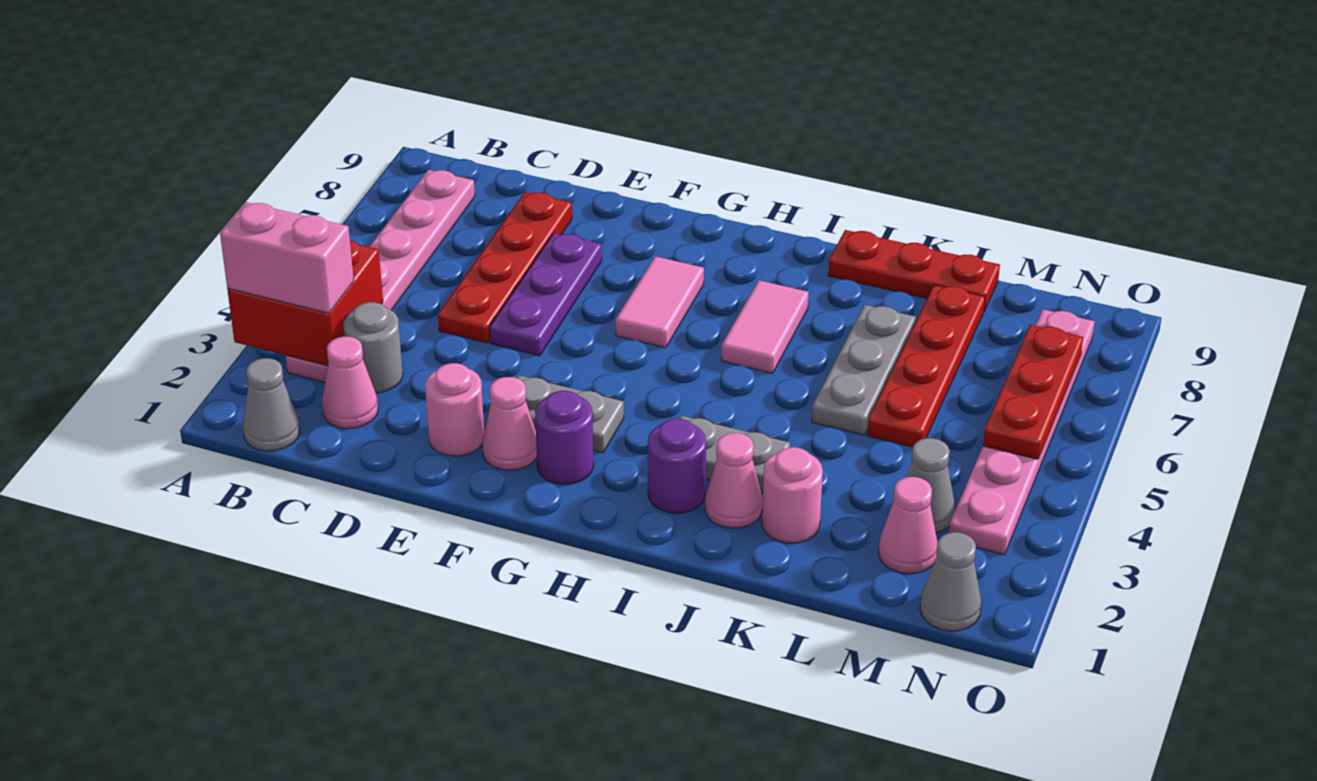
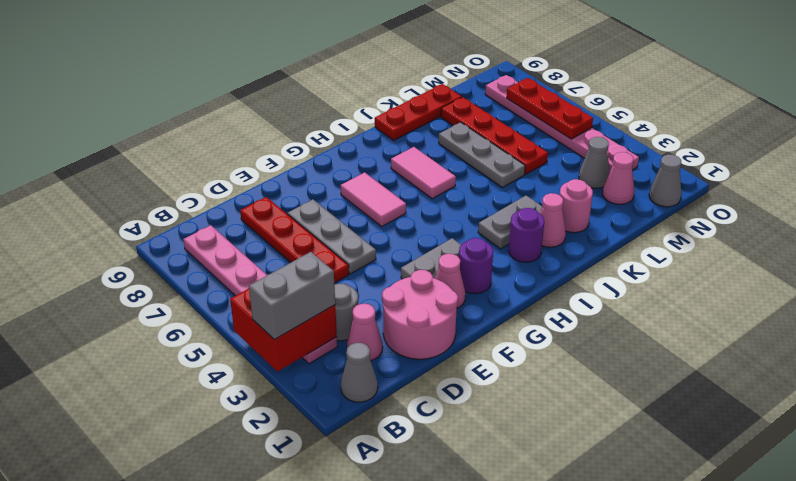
pink brick A3:B3 level 3 -> grey brick A3:B3 level 3
pink round brick E2 level 1 -> pink round brick D1:E2 level 1
purple plate E5:E7 level 1 -> grey plate E5:E7 level 1

